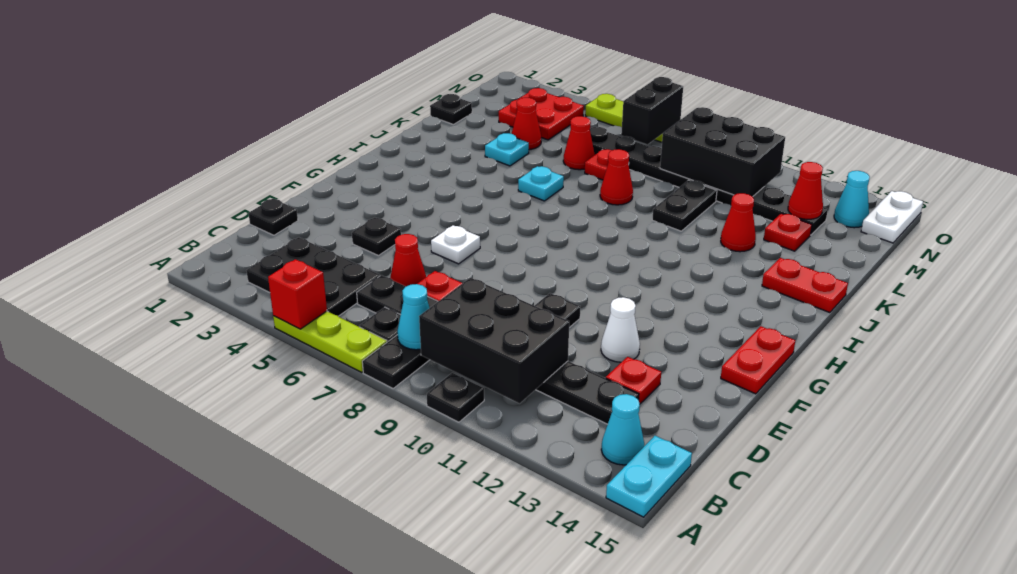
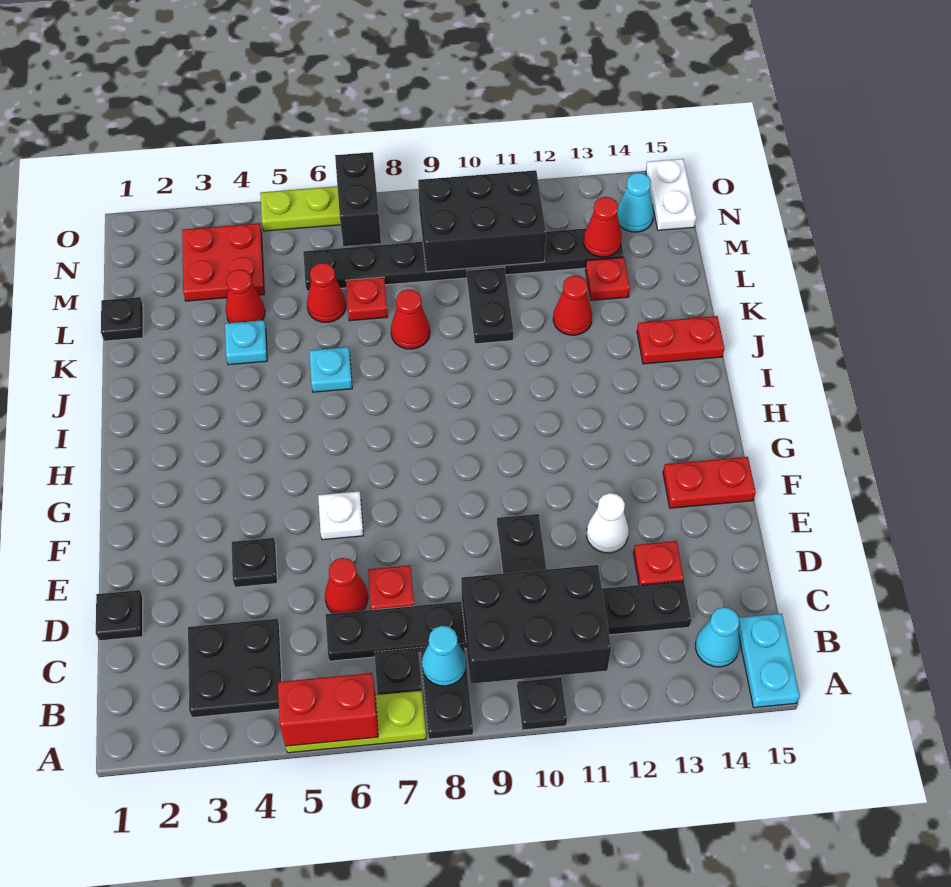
red brick A5 level 2 -> red brick A5:A6 level 2
black plate B3:C5 level 1 -> black plate B3:C4 level 1
red plate F15:G15 level 1 -> red plate F14:F15 level 1

